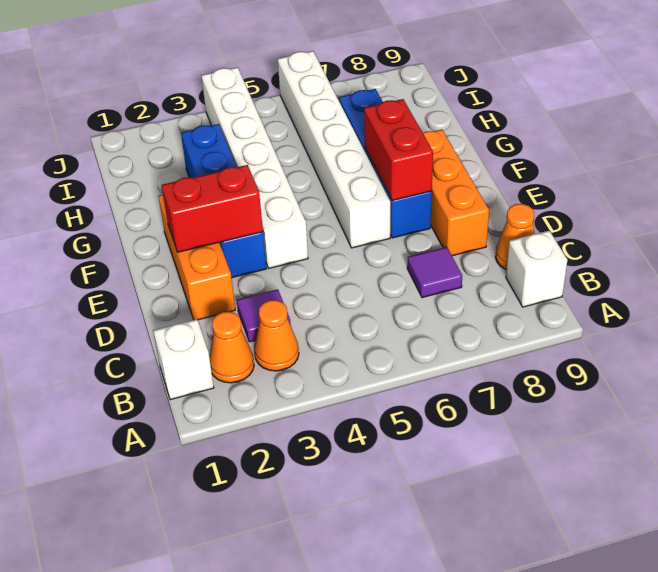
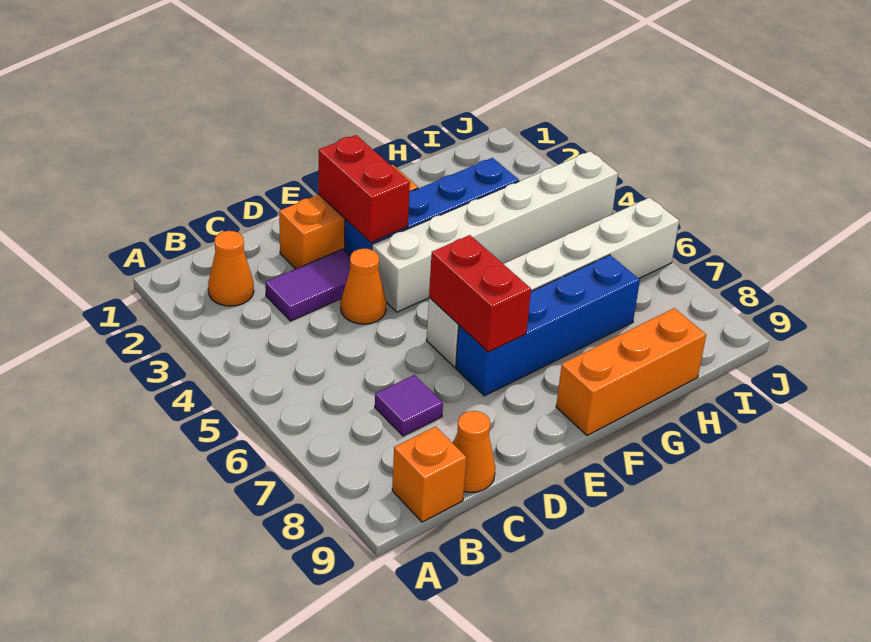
white brick B1 level 1 -> none
orange cone B3 level 1 -> orange cone D4 level 1
white brick B9 level 1 -> orange brick B9 level 1
purple tile C3 level 1 -> purple tile C3:D3 level 1
orange brick D8:F8 level 1 -> orange brick F9:H9 level 1
red brick E7:F7 level 2 -> red brick E6:E7 level 2

